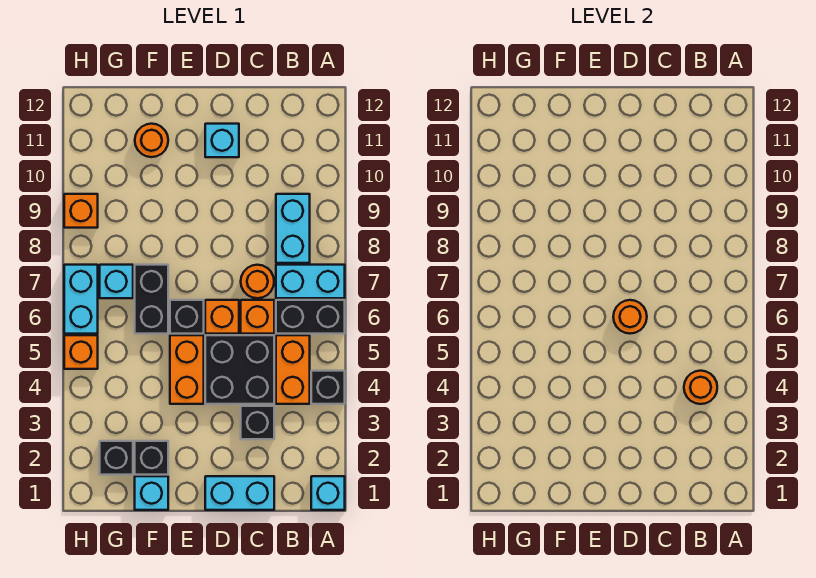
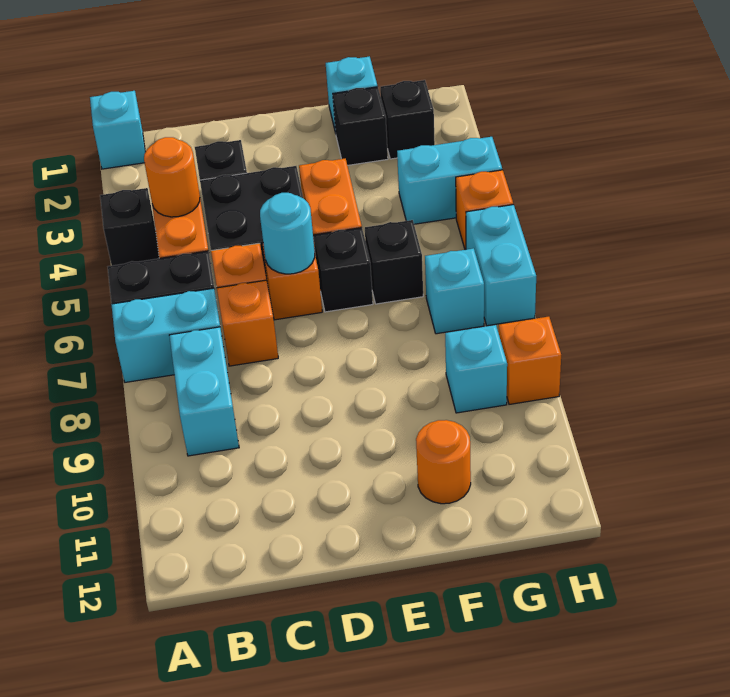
cyan brick C1:D1 level 1 -> cyan brick G4:H4 level 1
orange round brick C7 level 1 -> orange brick C7 level 1
orange round brick D6 level 2 -> cyan round brick D6 level 2
cyan brick D11 level 1 -> cyan brick G9 level 1
black brick F6:F7 level 1 -> black brick F6 level 1

